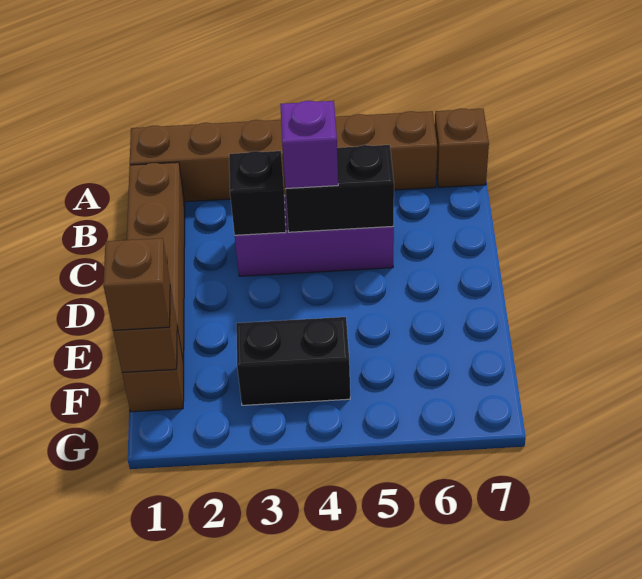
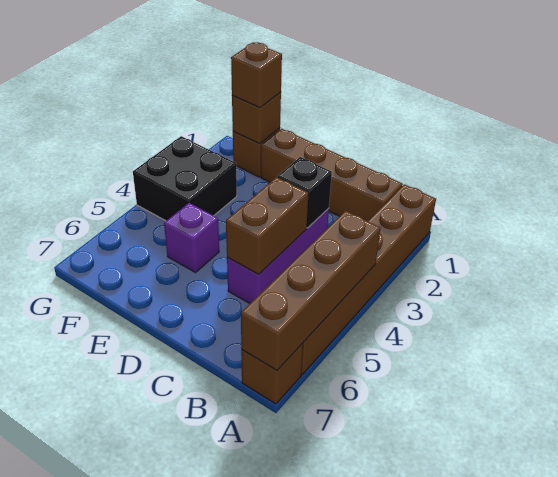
none -> brown brick A4:A7 level 2
black brick C4:C5 level 2 -> brown brick C4:C5 level 2
purple brick C4 level 3 -> purple brick E5 level 1
black brick F3:F4 level 1 -> black brick F3:G4 level 1

